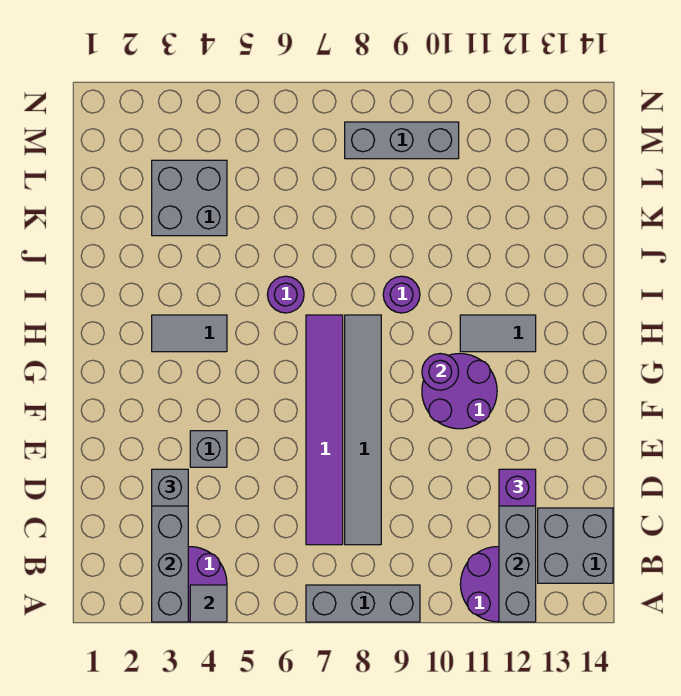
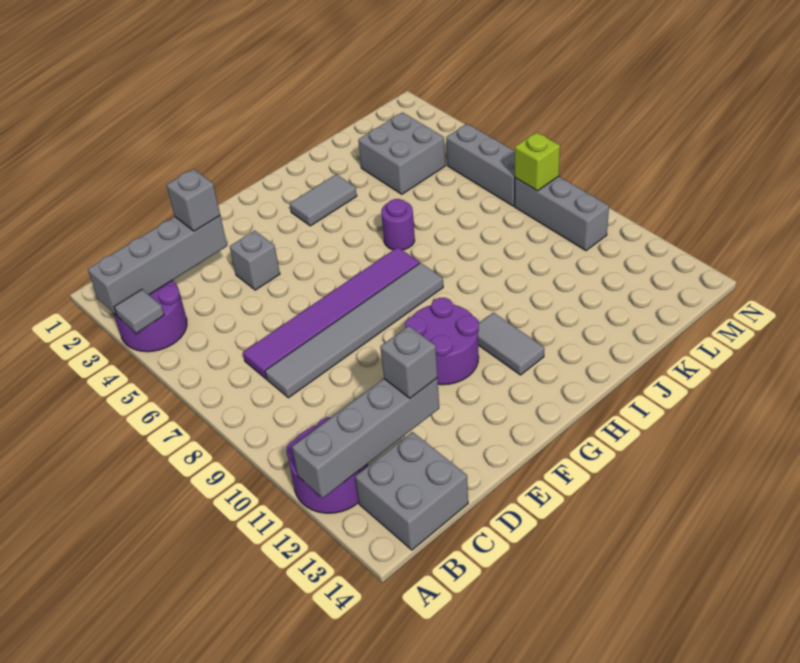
grey brick A7:A9 level 1 -> grey brick M5:M7 level 1
purple brick D12 level 3 -> grey brick D12 level 3
purple round brick G10 level 2 -> none
grey tile H3:H4 level 1 -> grey tile H3:I3 level 1
purple round brick I9 level 1 -> none
none -> lime brick M8 level 2

